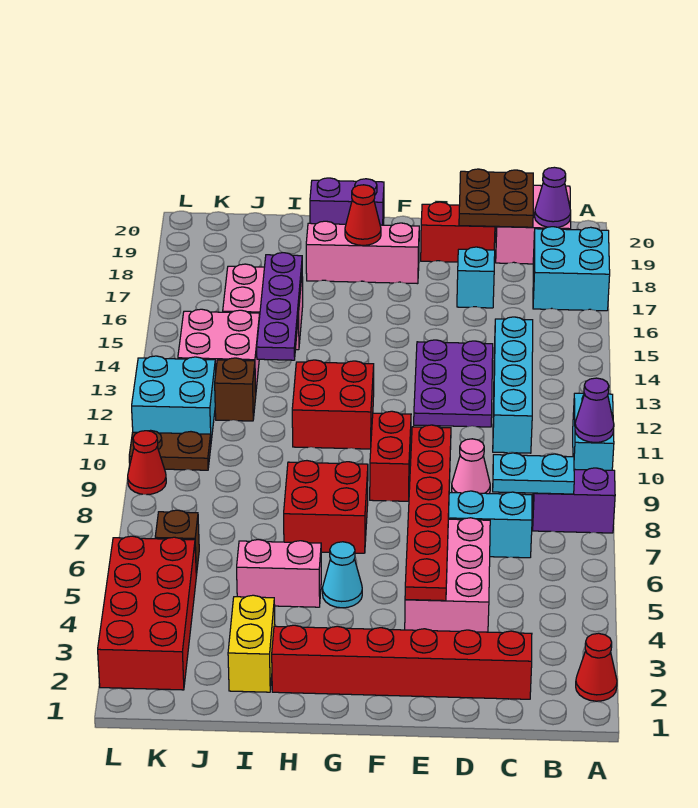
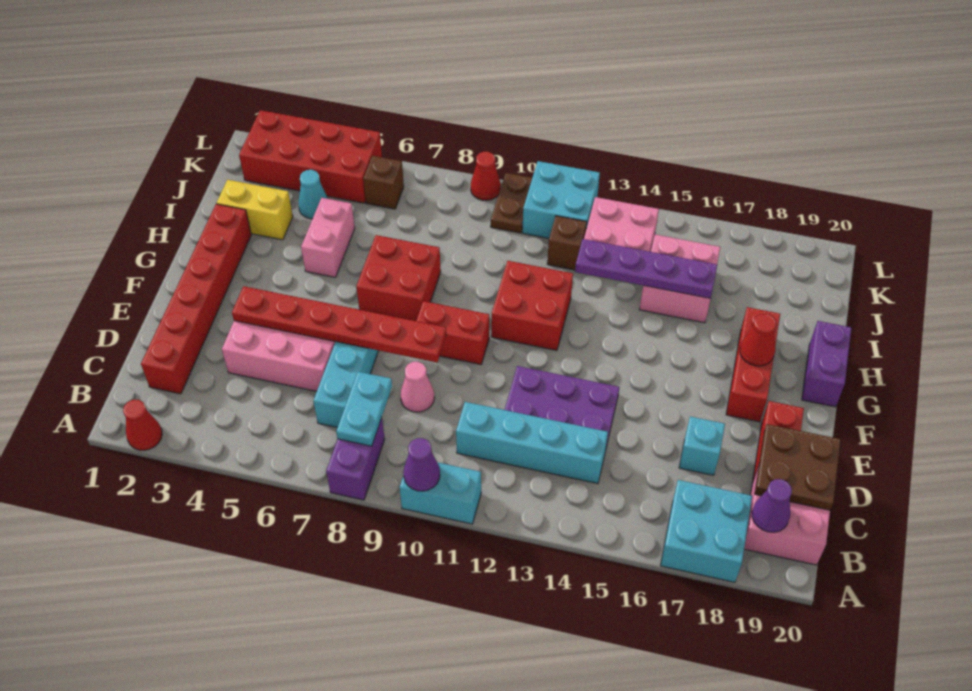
pink brick F18:H18 level 1 -> red brick F18:H18 level 1
cyan cone G5 level 1 -> cyan cone J4 level 1

